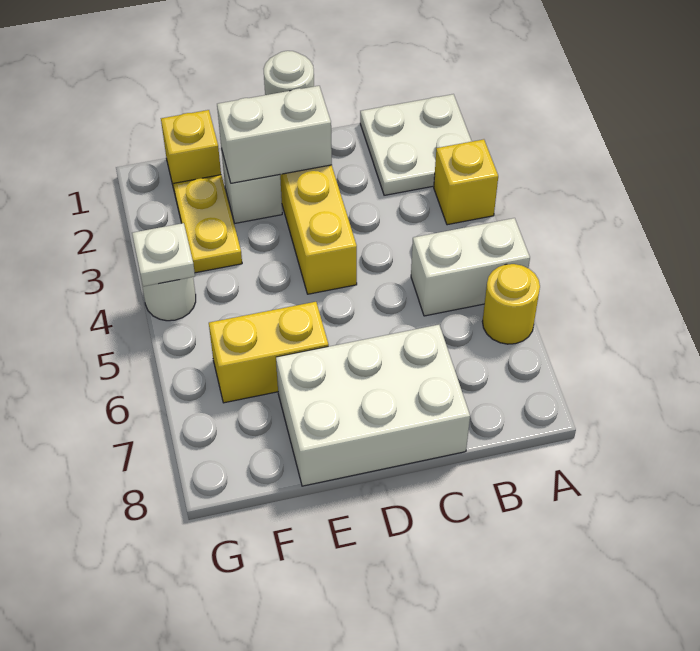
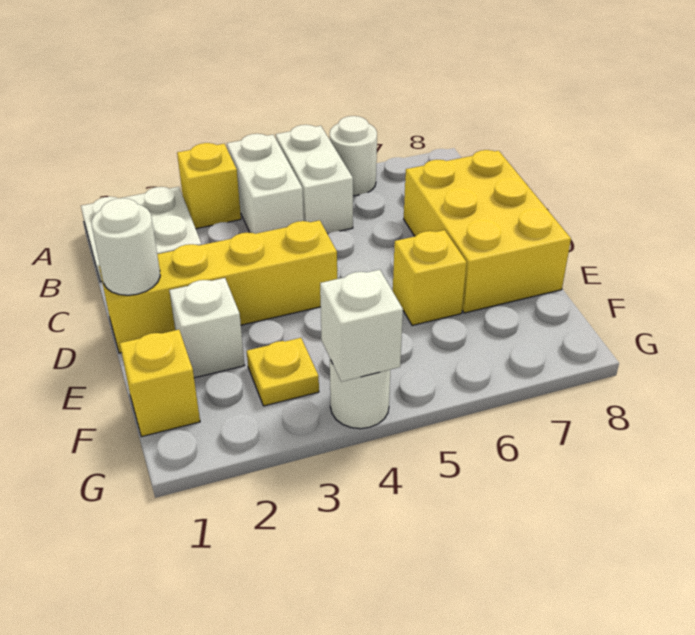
yellow round brick A6 level 1 -> white round brick A6 level 1
white brick C7:E8 level 1 -> yellow brick C7:E8 level 1
white brick D2:E2 level 2 -> white brick A4:B4 level 1
yellow brick E6:F6 level 1 -> yellow brick E6 level 1
yellow plate F2:F3 level 1 -> yellow plate F3 level 1
white plate G4 level 2 -> white brick G4 level 2

